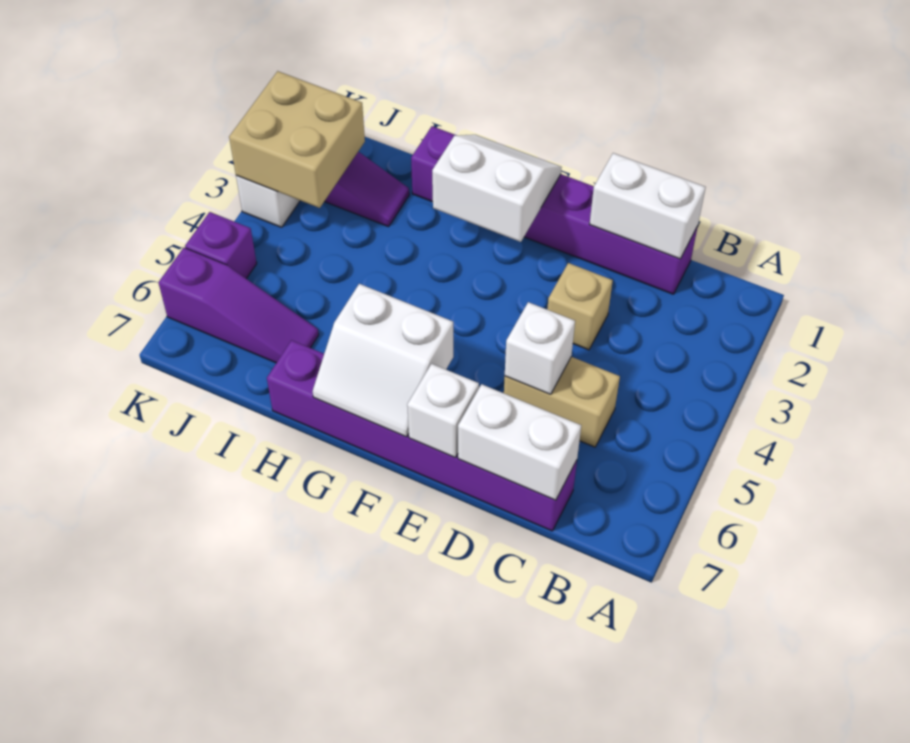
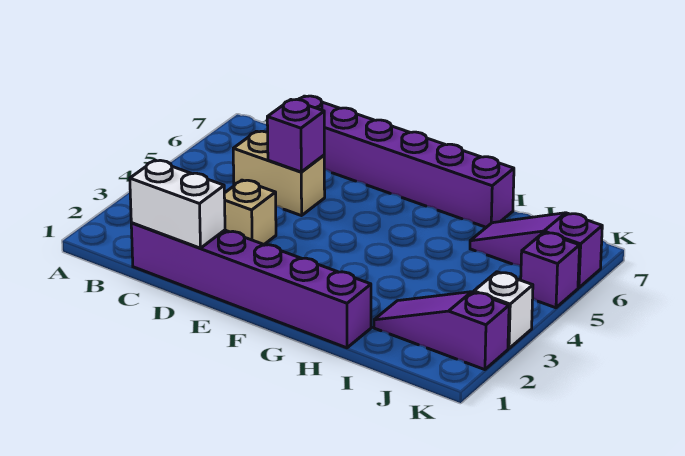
white brick C7:D7 level 2 -> none
white brick D5 level 2 -> purple brick D5 level 2
white brick E7 level 2 -> none
white slope F1:G2 level 2 top 2 -> none
white slope F6:G7 level 2 top 6 -> none
tan brick J2:K3 level 2 -> none

